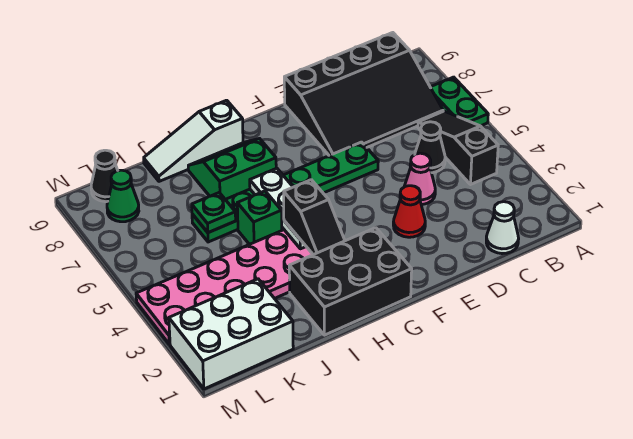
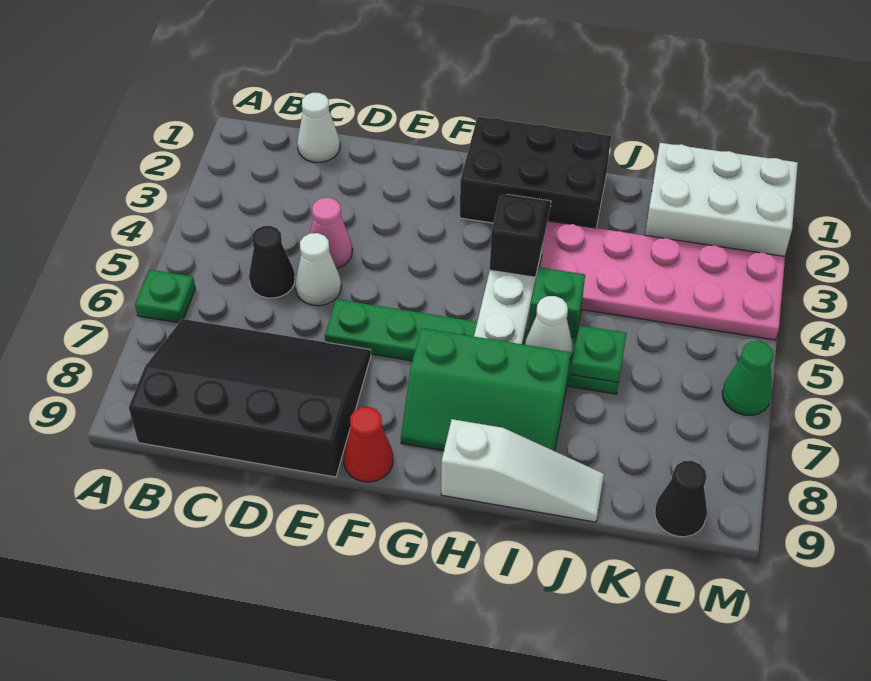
green plate A6:A7 level 1 -> green plate A6 level 1
black slope B4:B6 level 1 top 4 -> none
none -> white cone D5 level 1
red cone E3 level 1 -> red cone F9 level 1
green slope H7:I8 level 1 top 7 -> green slope G7:I8 level 1 top 7
none -> white cone I6 level 2
green cone L8 level 1 -> green cone M6 level 1

